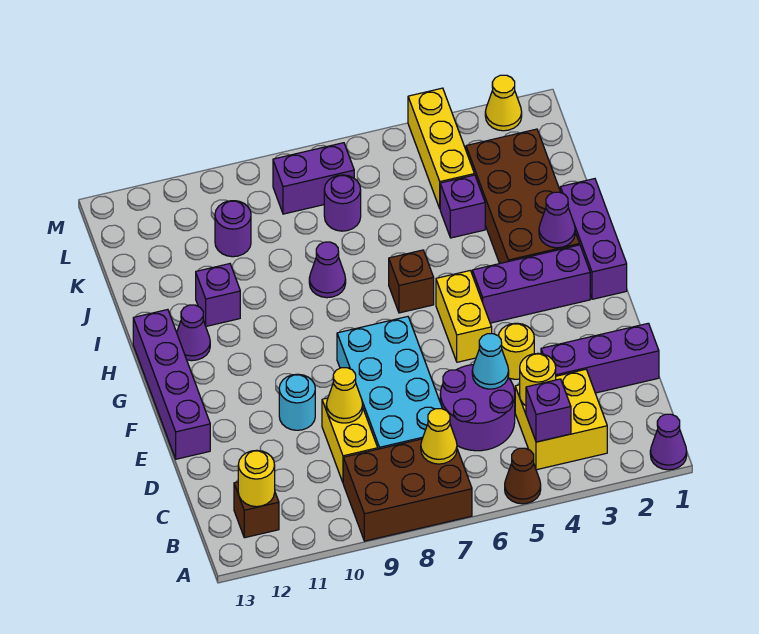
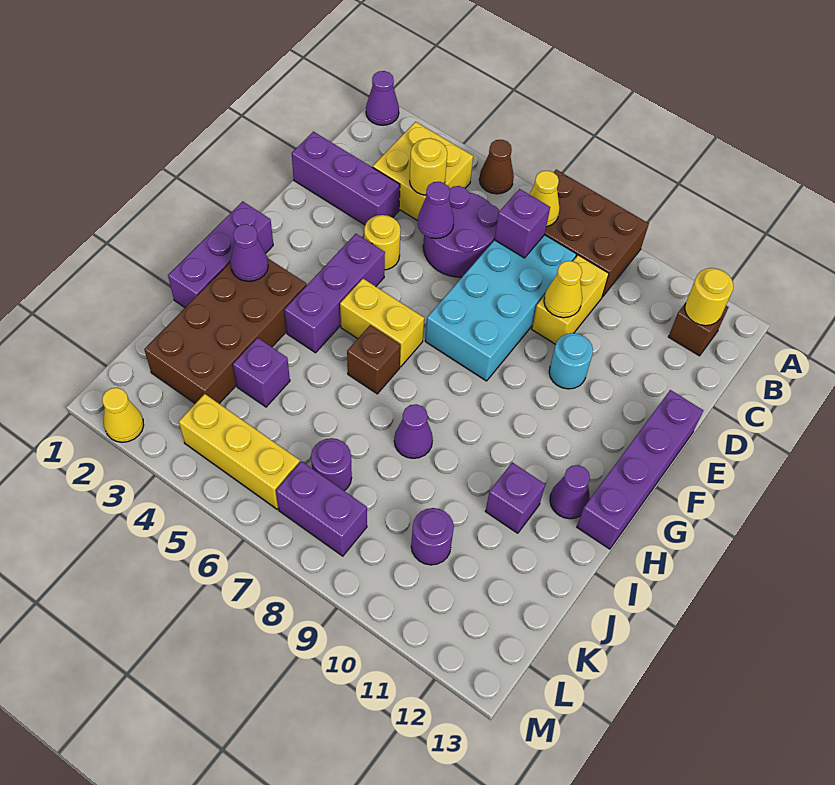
purple brick B4 level 2 -> purple brick C7 level 2
cyan cone D5 level 2 -> purple cone D5 level 2
yellow brick F5:G5 level 1 -> yellow brick G5:G6 level 1
purple brick G2:G4 level 1 -> purple brick F4:H4 level 1
yellow brick K4:M4 level 1 -> yellow brick L4:L6 level 1

